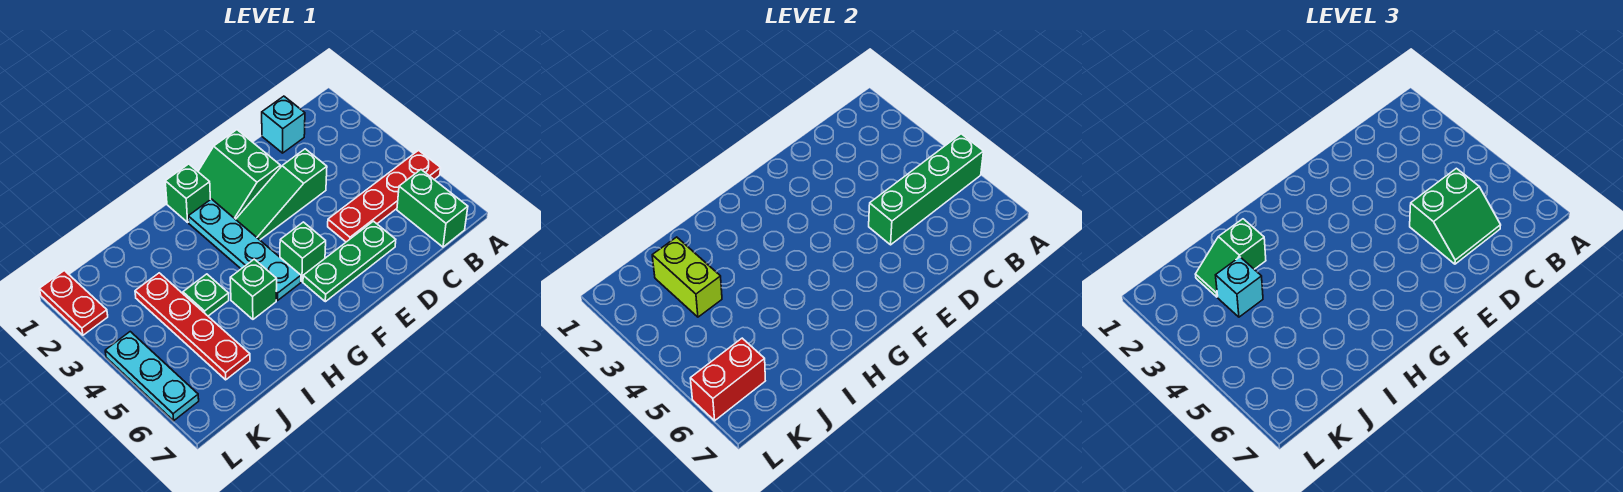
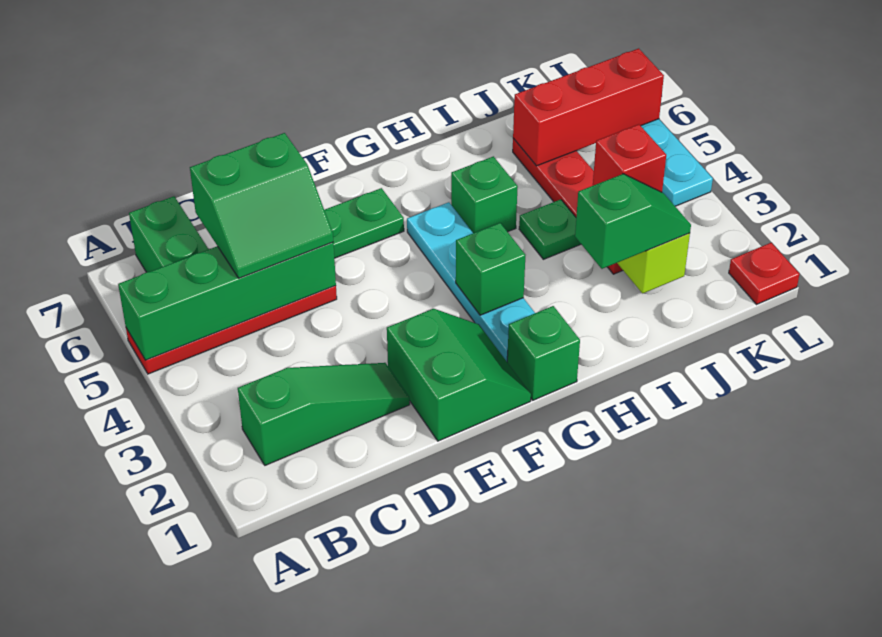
cyan brick C1 level 1 -> none
green slope C5:D6 level 3 top 5 -> green slope C5:D6 level 3 top 6
green slope D3:F3 level 1 top D -> green slope B2:D2 level 1 top B
green brick F5 level 1 -> green brick G3 level 2
cyan brick J3 level 3 -> red brick J3 level 3
red brick K6:L6 level 2 -> red brick J6:L6 level 2
red plate L1:L2 level 1 -> red plate L1 level 1

